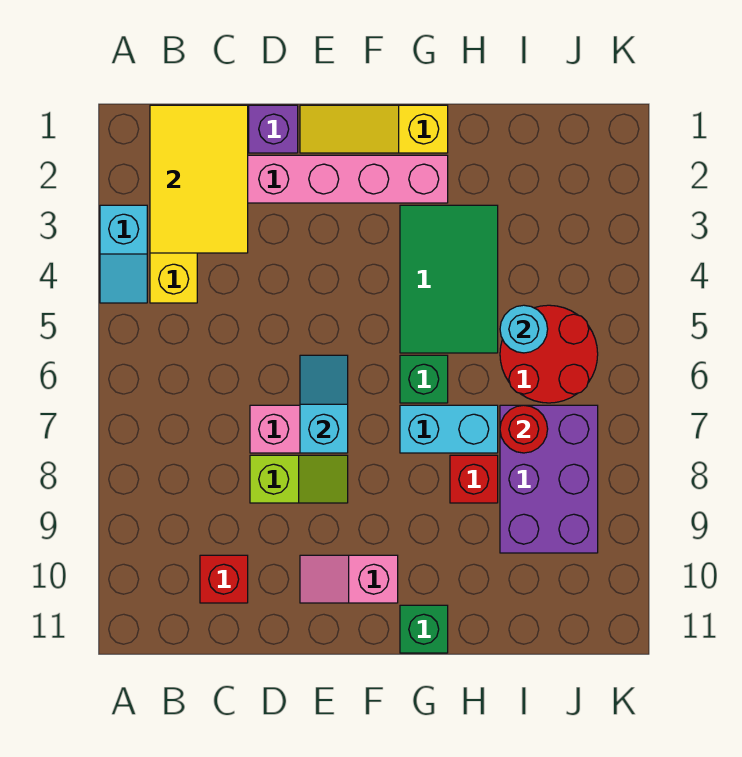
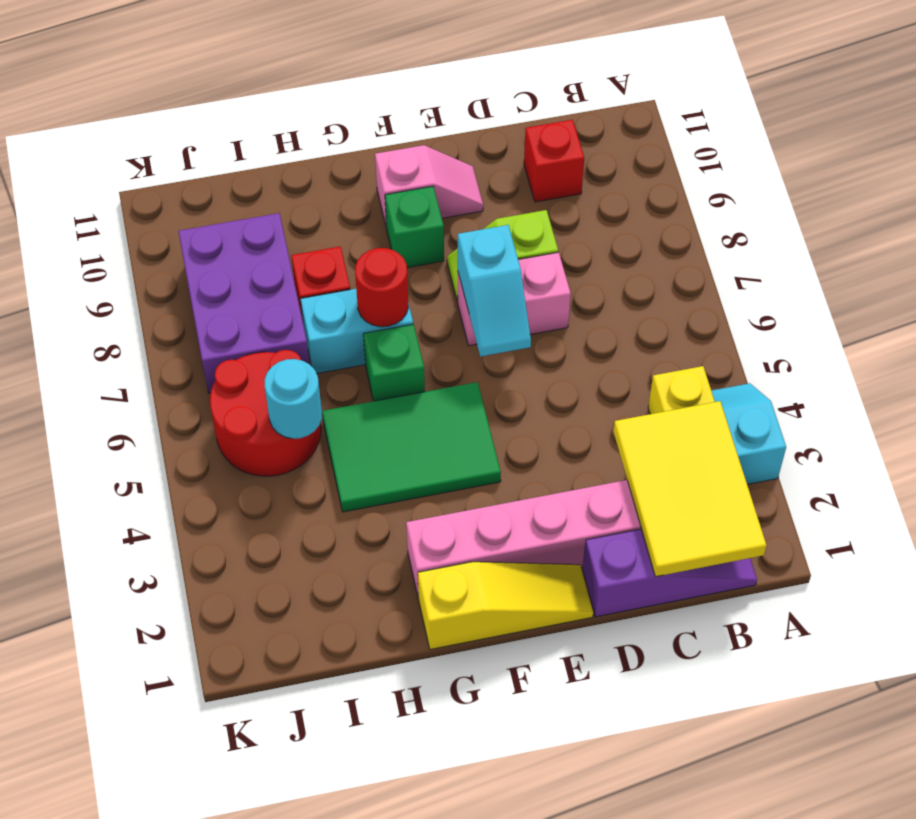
green tile G3:H5 level 1 -> green tile F4:H5 level 1
green brick G11 level 1 -> green brick F9 level 1
red round brick I7 level 2 -> red round brick G7 level 2

